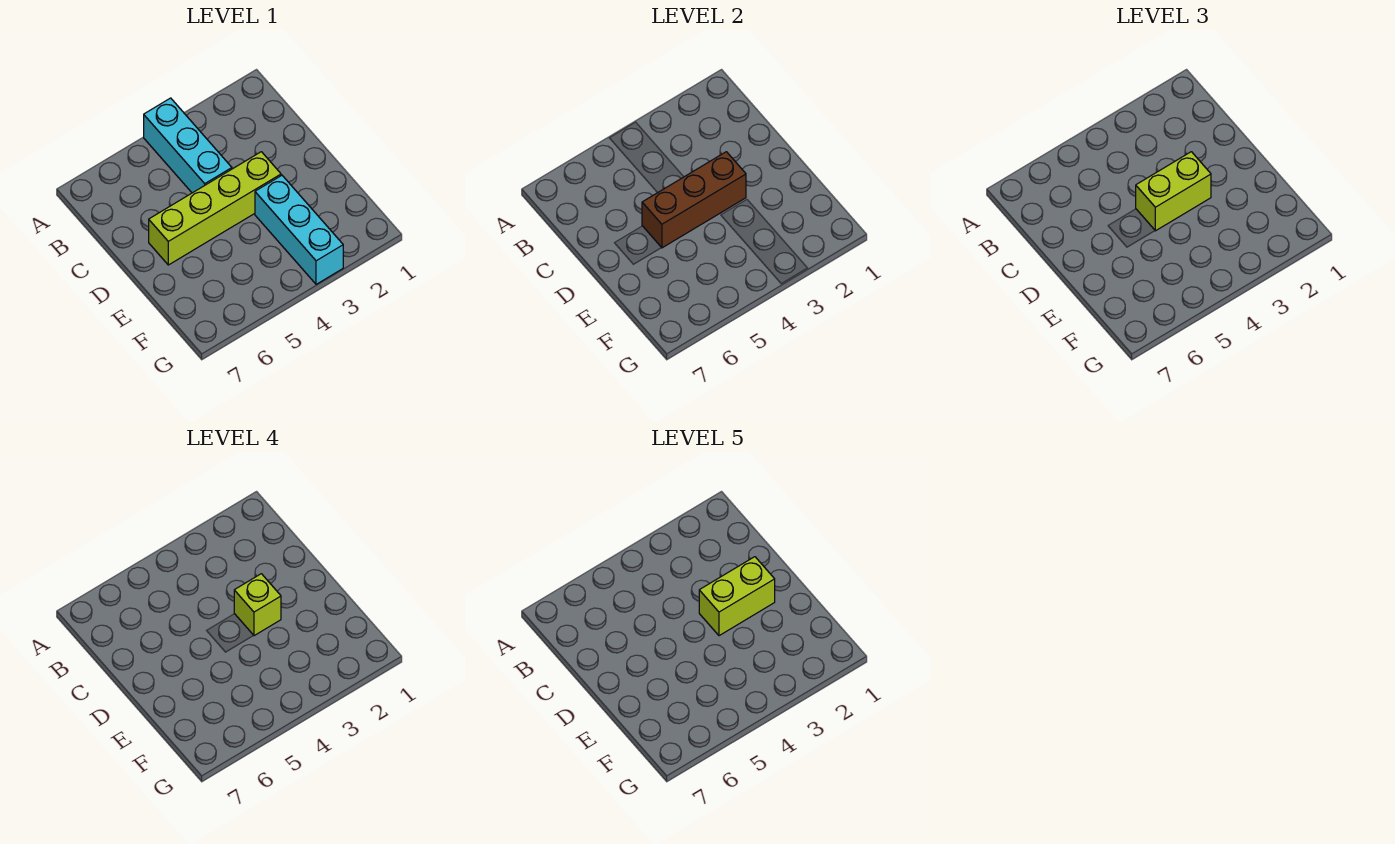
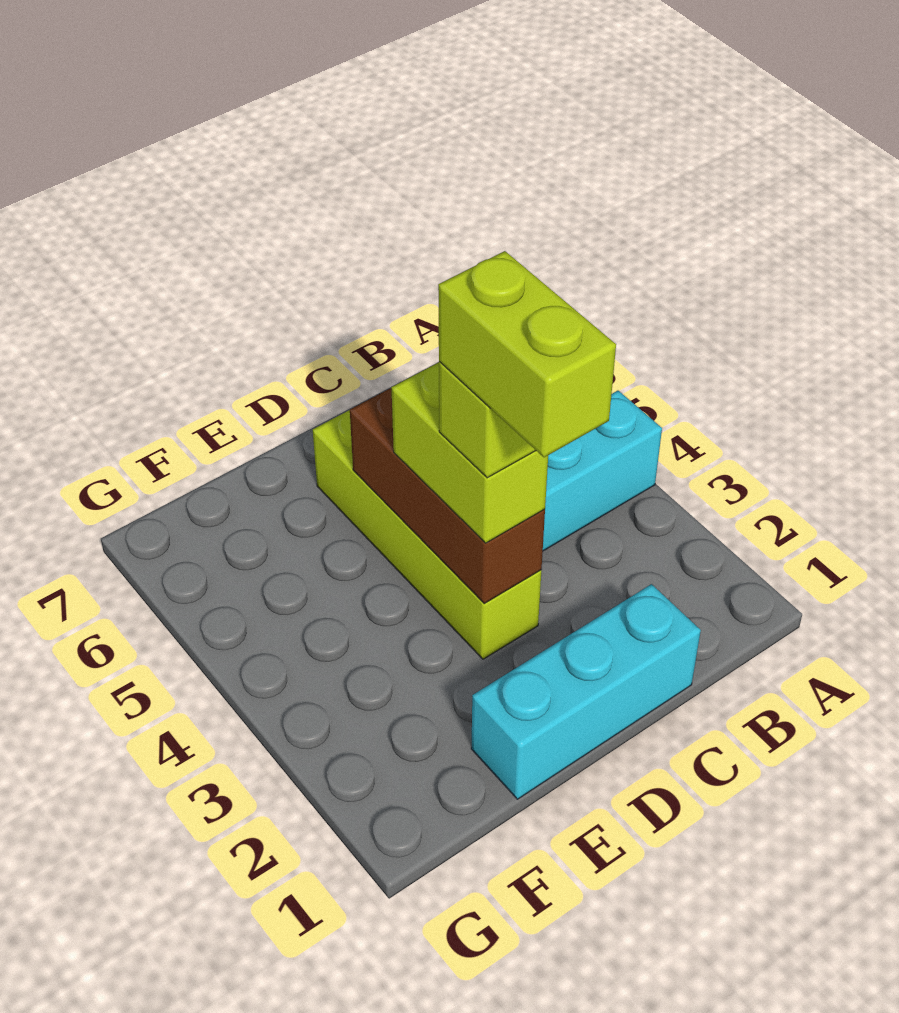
cyan brick E3:G3 level 1 -> cyan brick C1:E1 level 1

